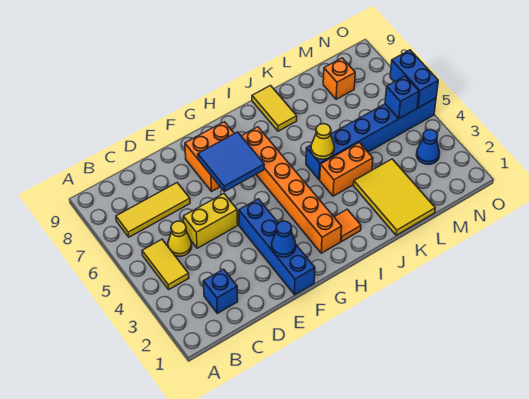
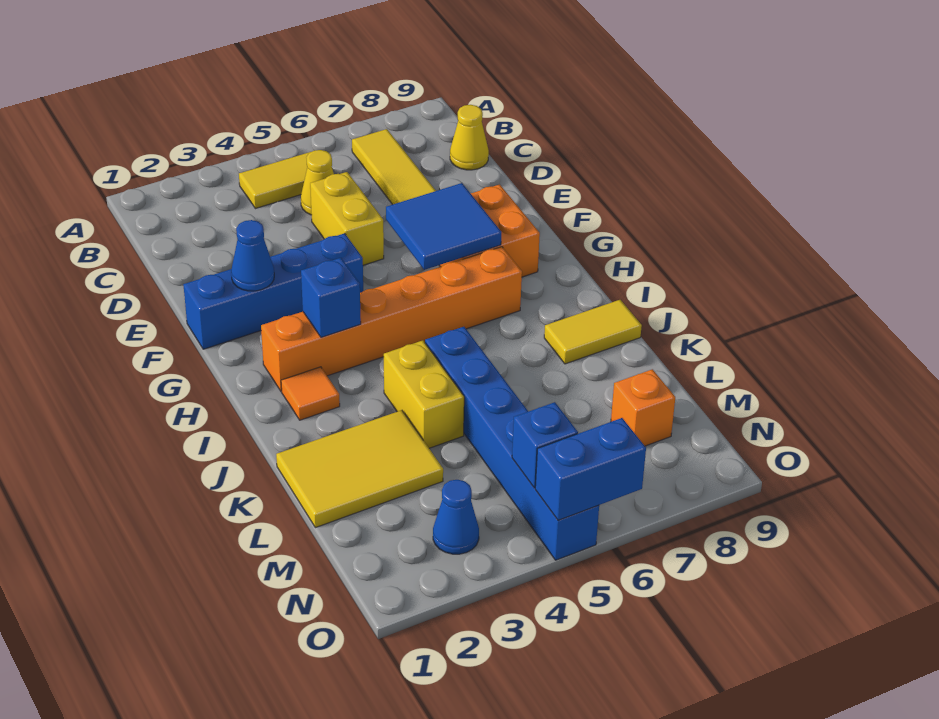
blue brick C2 level 1 -> blue brick H3 level 2
orange brick J4:K4 level 1 -> yellow brick J4:K4 level 1
yellow cone J5 level 2 -> yellow cone C9 level 1

